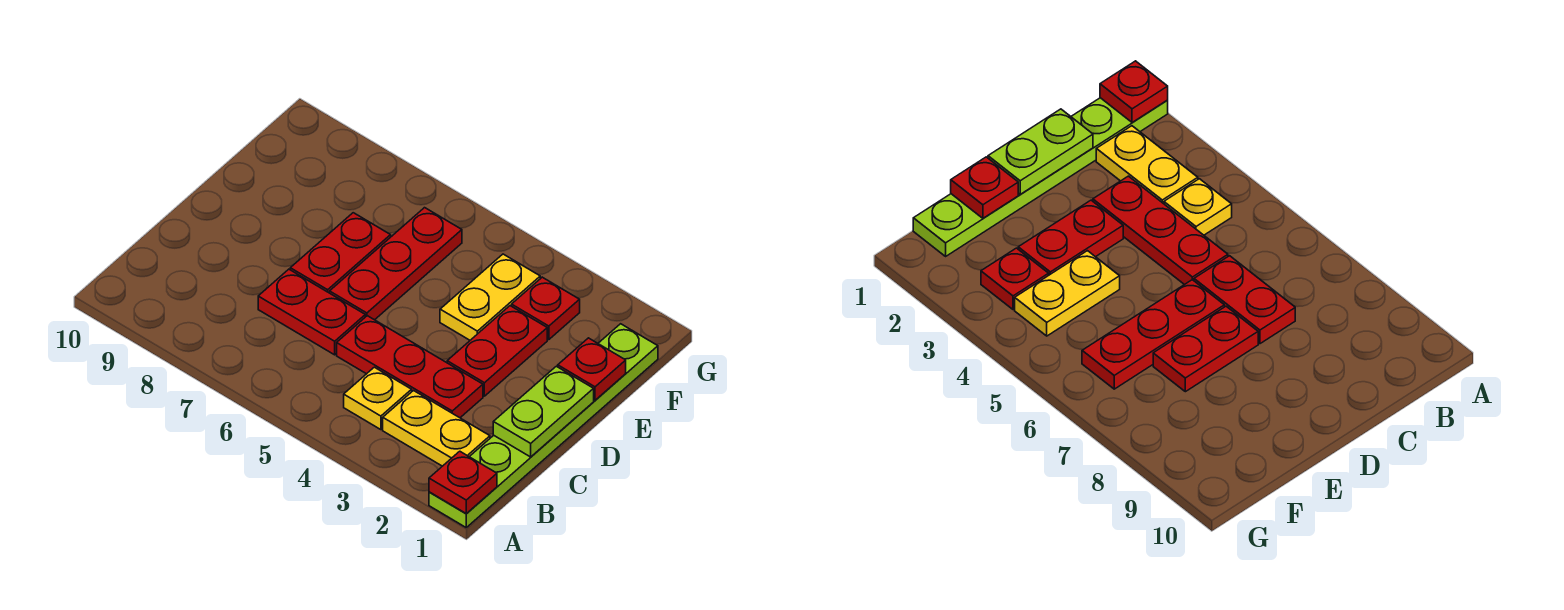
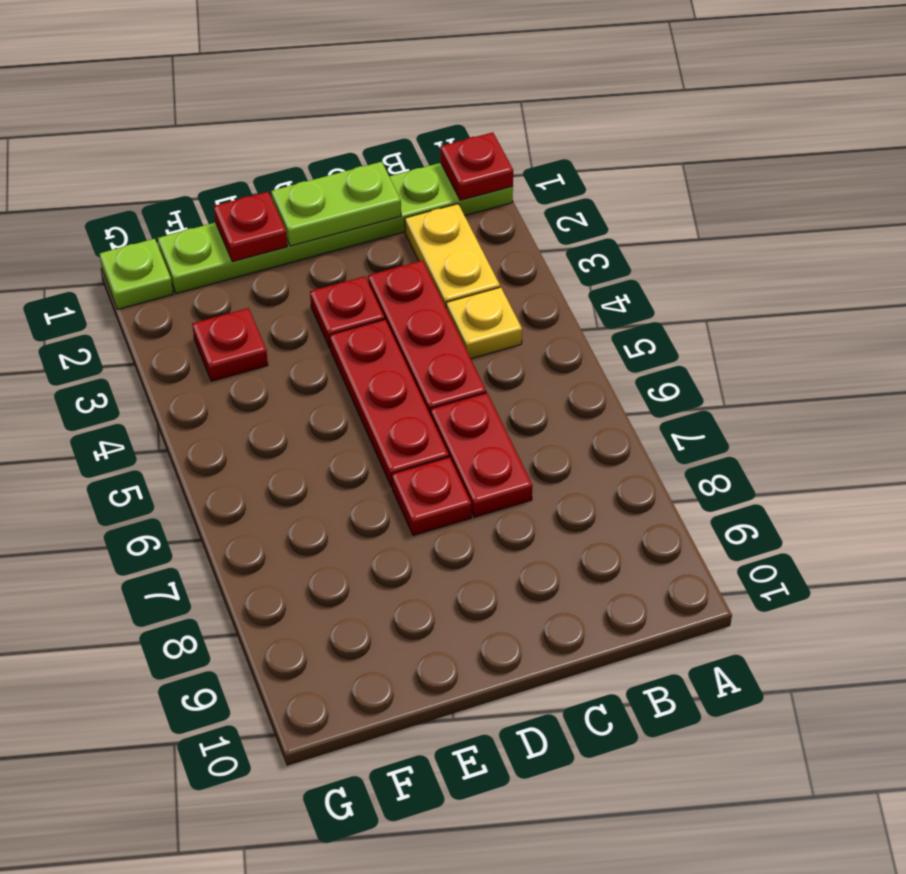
red plate D3:E3 level 1 -> red plate D3 level 1
red plate D6:F6 level 1 -> red plate D4:D6 level 1
red plate D7:E7 level 1 -> red plate D7 level 1
yellow plate E4:F4 level 1 -> none
none -> lime plate G1 level 1

